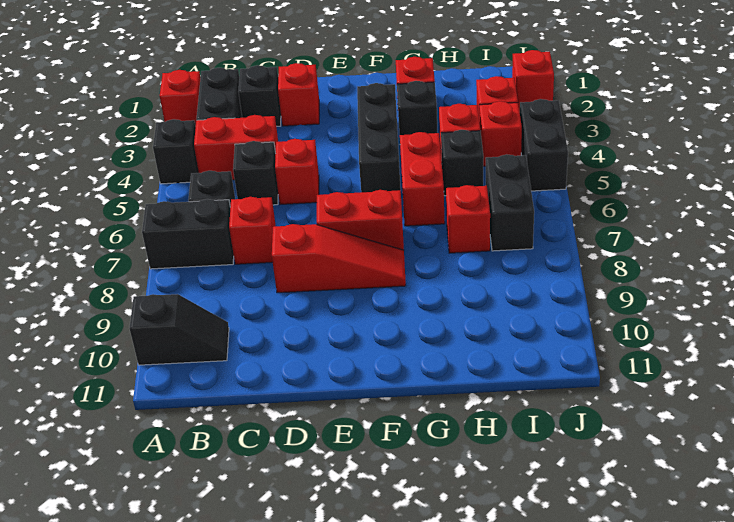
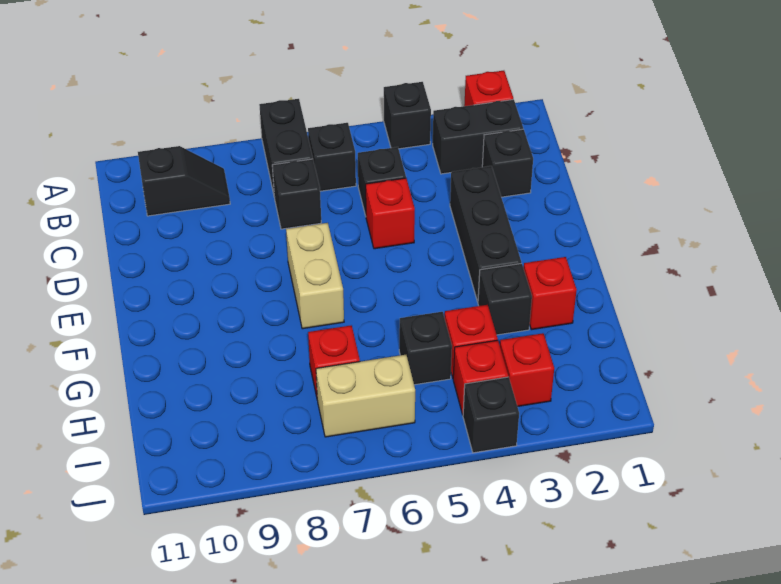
black slope A10:B10 level 1 top A -> black slope B9:B10 level 1 top 10
red brick B4:C4 level 1 -> none
red brick C7 level 1 -> black brick C7 level 1
red brick D2 level 1 -> none
red slope D8:F8 level 1 top D -> none
red brick E7:F7 level 1 -> tan brick E7:F7 level 1
black brick F3:F5 level 1 -> black brick D3:F3 level 1
red brick G5:G6 level 1 -> none
black brick I6:I7 level 1 -> tan brick I6:I7 level 1
red brick J2 level 1 -> none
black brick J4:J5 level 1 -> black brick J4 level 1

